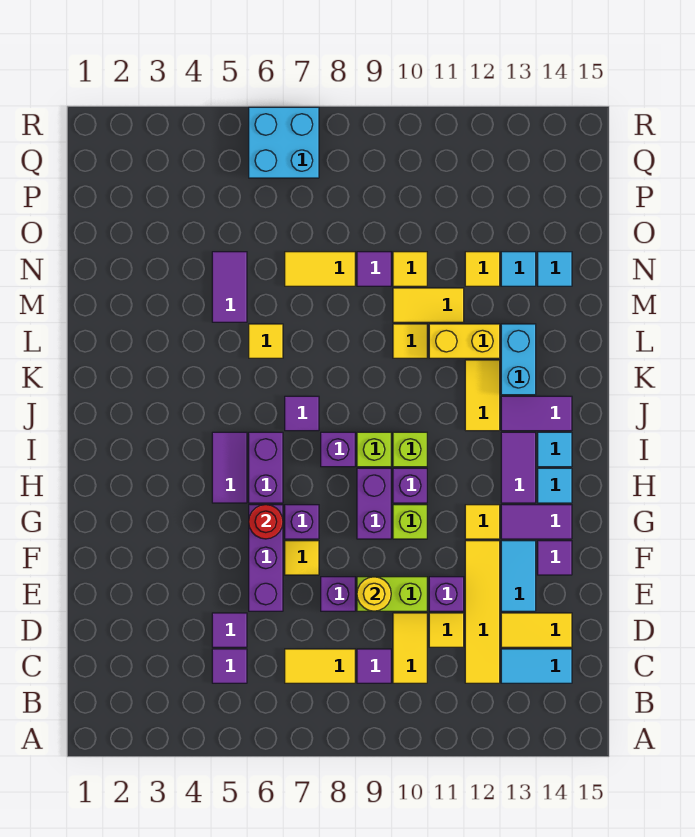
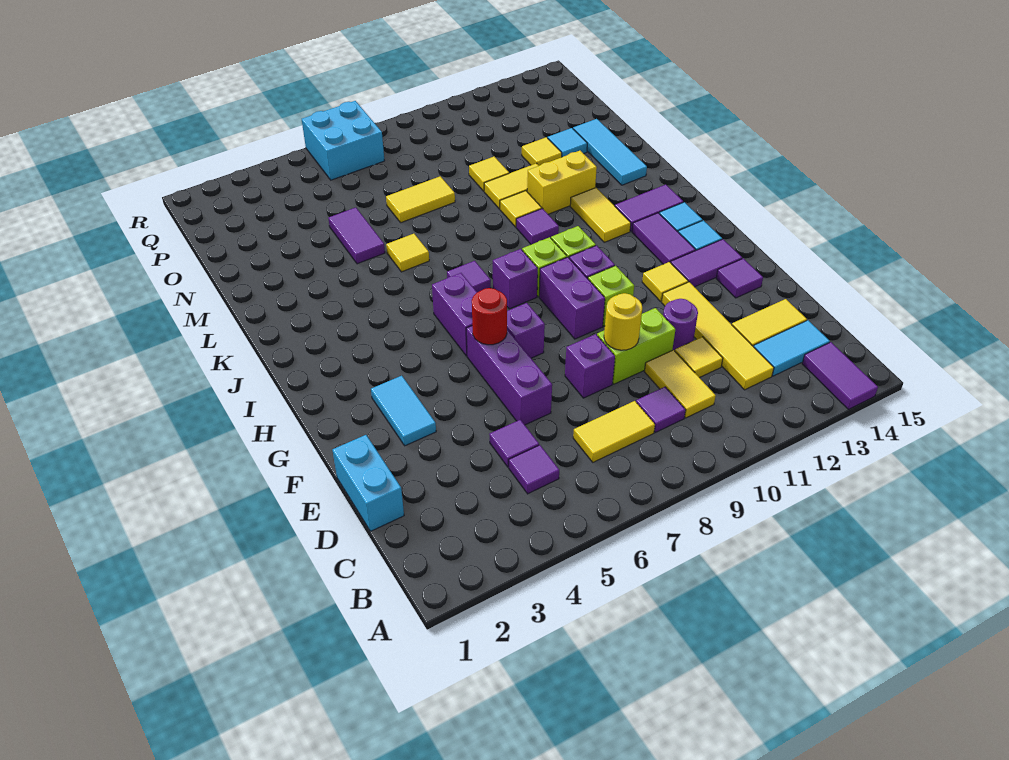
purple brick E11 level 1 -> purple round brick E11 level 1
cyan tile E13:F13 level 1 -> cyan tile F3:G3 level 1
yellow tile F7 level 1 -> none
purple tile H5:I5 level 1 -> purple tile A14:B14 level 1
cyan brick K13:L13 level 1 -> cyan brick D1:E1 level 1
purple tile N9 level 1 -> purple tile K10 level 1
cyan tile N14 level 1 -> cyan tile L14:N14 level 1

